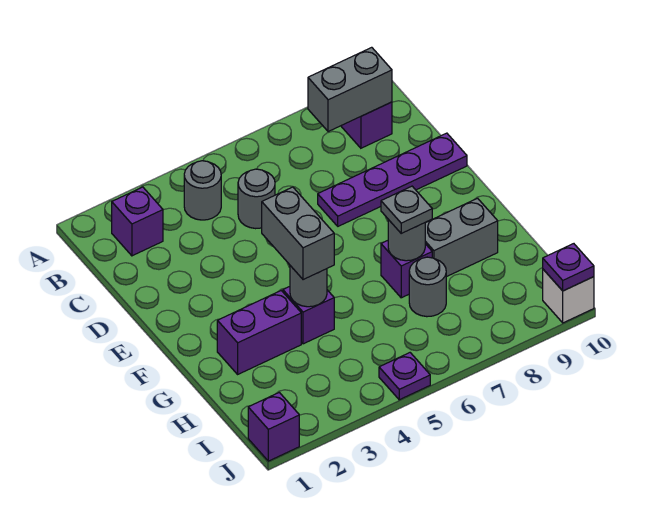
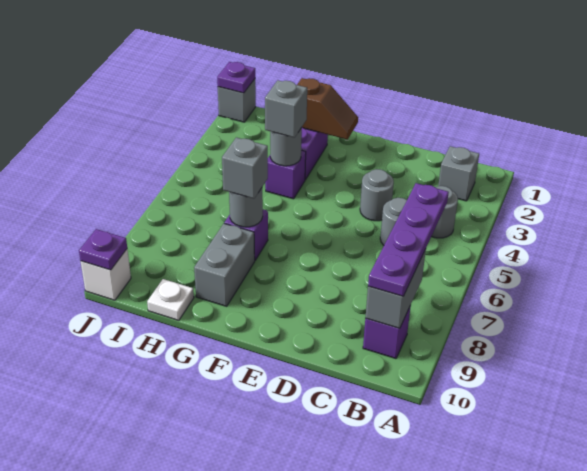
purple brick B2 level 1 -> grey brick B2 level 1
purple plate D7:D10 level 1 -> purple plate B6:B9 level 3
none -> brown slope F2:G2 level 2 top G
grey brick F4:G4 level 3 -> grey brick G4 level 3
grey plate G7 level 3 -> grey brick G7 level 3
grey round brick H7 level 1 -> grey round brick D4 level 1
none -> white plate H10 level 1
purple brick J1 level 1 -> grey brick J1 level 1
purple plate J5 level 1 -> purple plate J1 level 2

